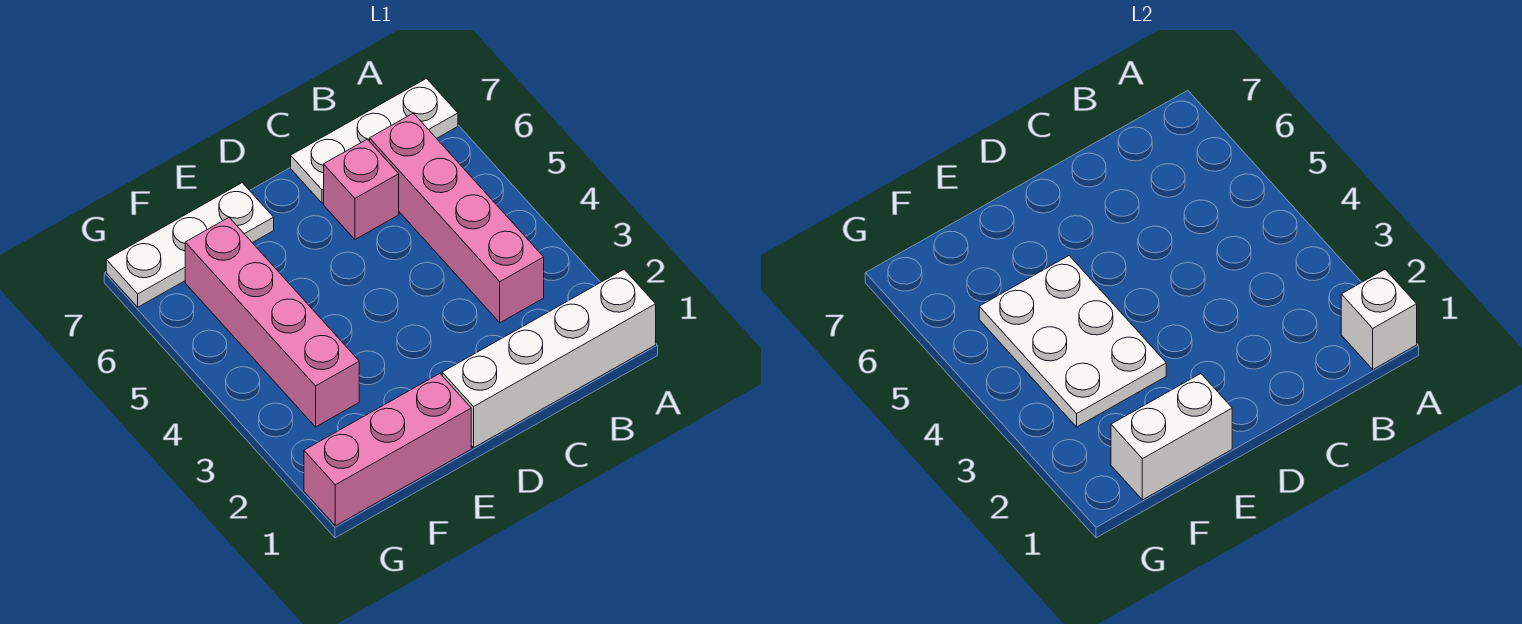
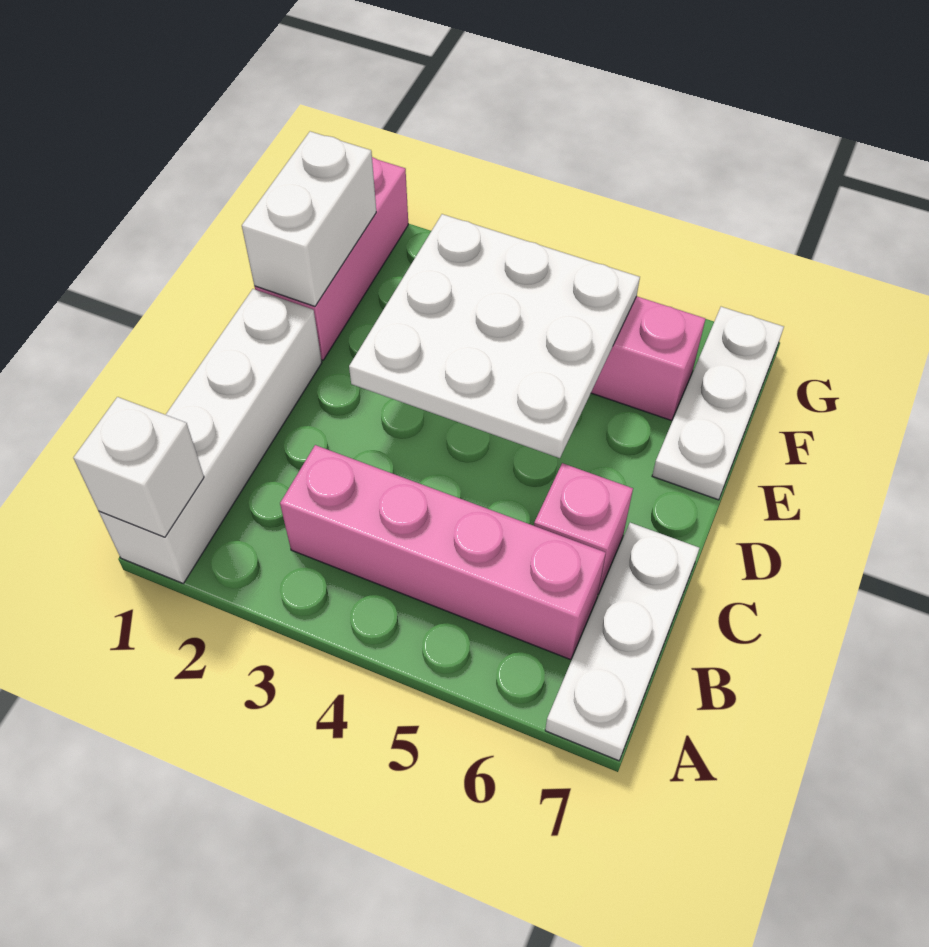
white plate E3:F5 level 2 -> white plate D3:F5 level 2

